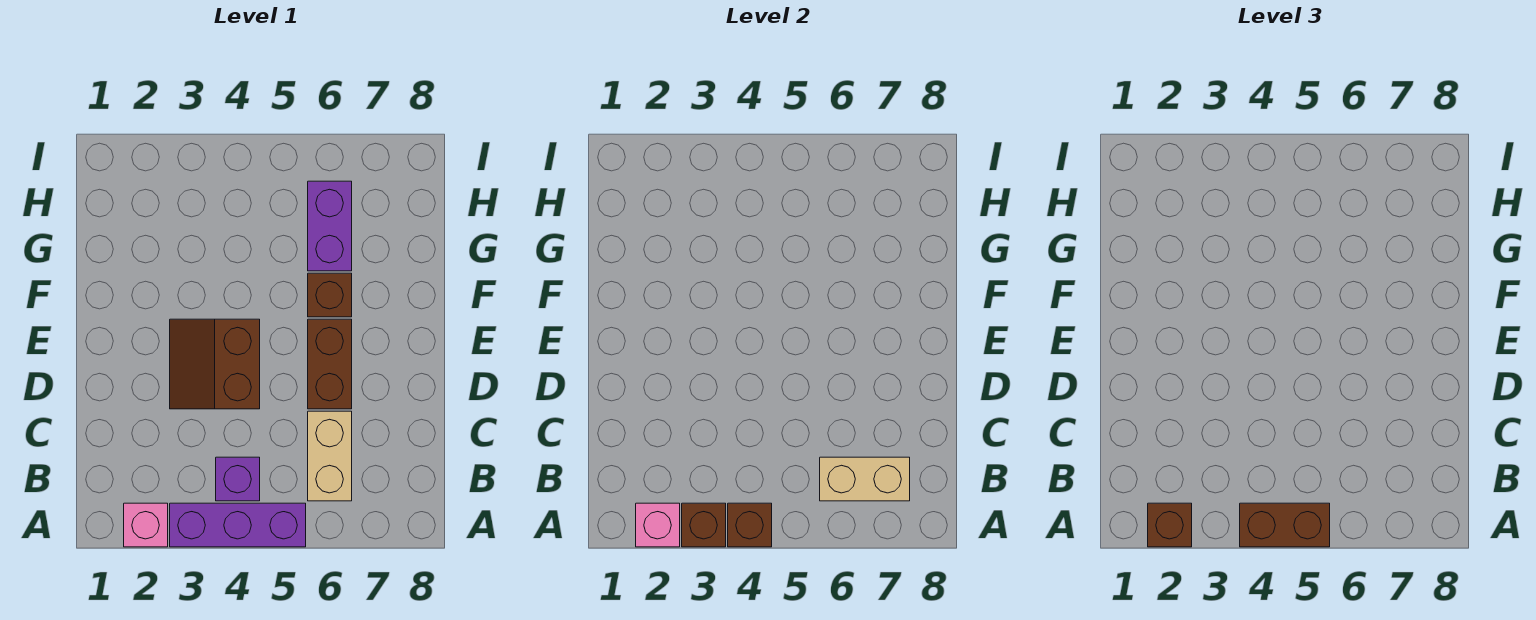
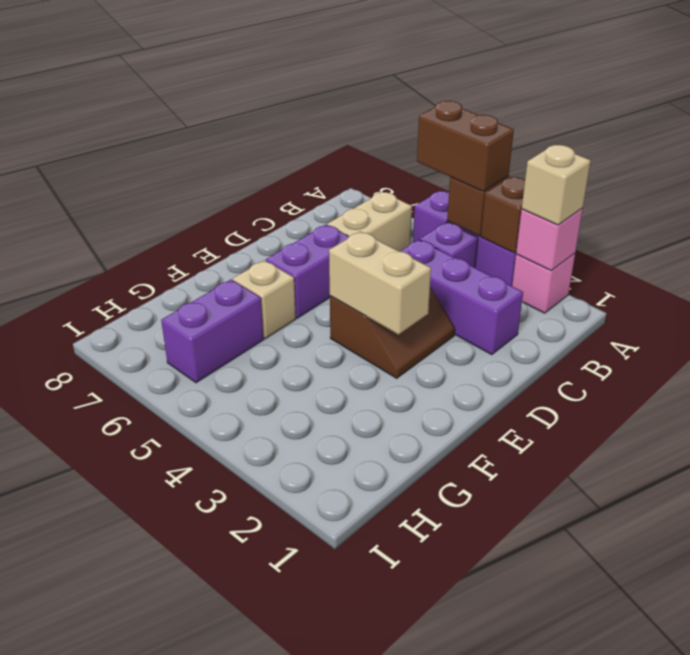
brown brick A2 level 3 -> tan brick A2 level 3
tan brick B6:B7 level 2 -> tan brick E3:E4 level 2
none -> purple brick C2:C4 level 1
brown brick D6:E6 level 1 -> purple brick D6:E6 level 1
brown brick F6 level 1 -> tan brick F6 level 1

